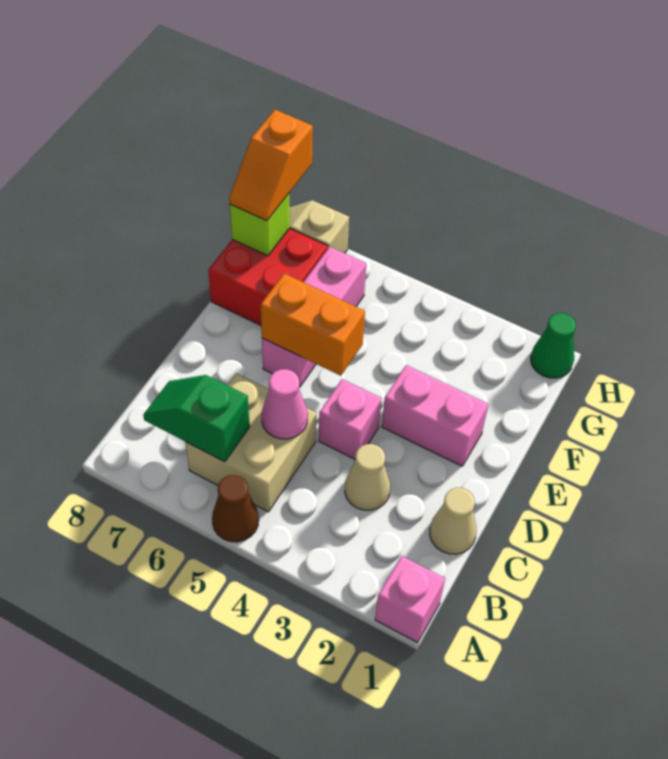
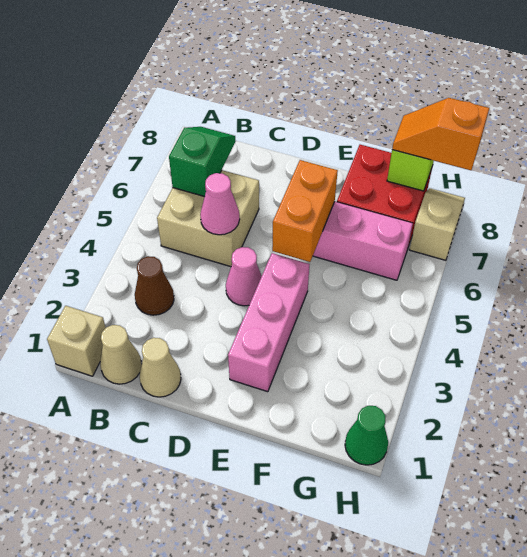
pink brick A1 level 1 -> tan brick A1 level 1
brown cone A5 level 1 -> brown cone B3 level 1
tan cone C3 level 1 -> tan cone B1 level 1
pink brick D4 level 1 -> pink cone D4 level 1
pink brick E2:E3 level 1 -> pink brick E2:E4 level 1

